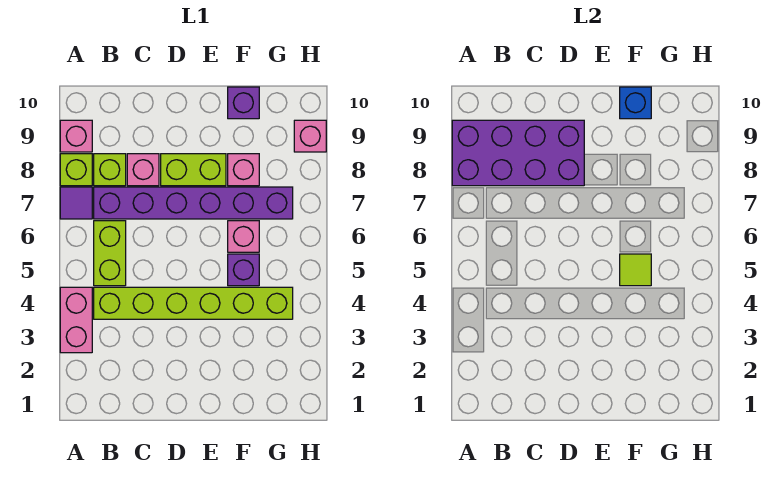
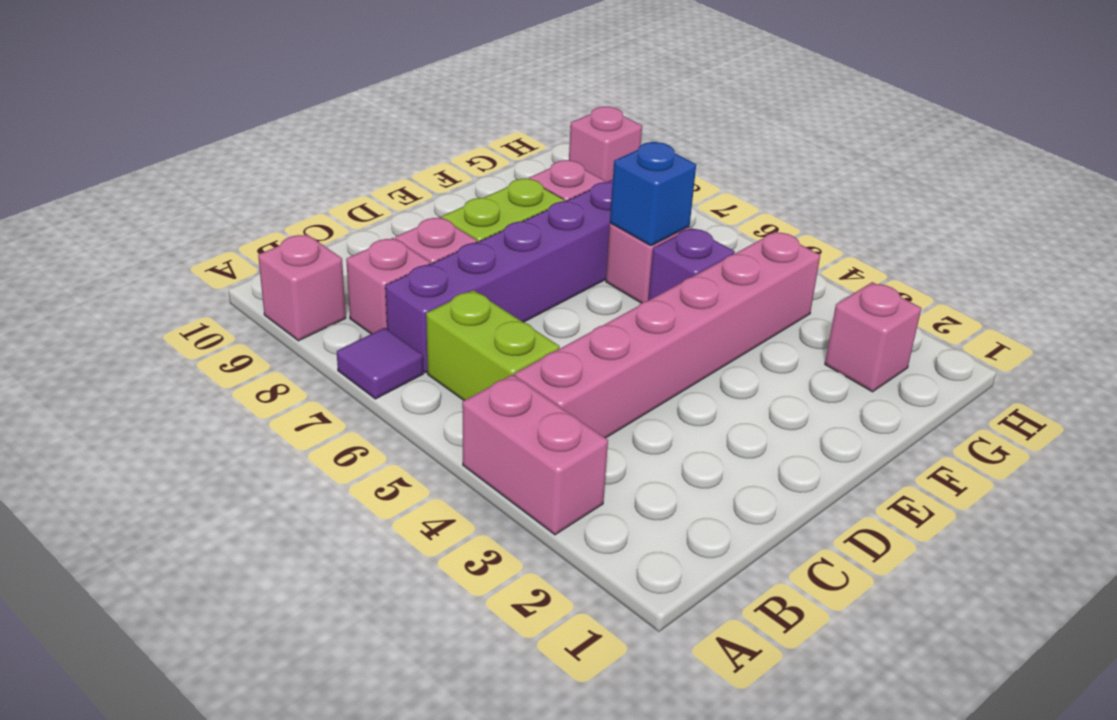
lime brick A8 level 1 -> none
purple brick A8:D9 level 2 -> none
lime brick B4:G4 level 1 -> pink brick B4:G4 level 1
lime brick B8 level 1 -> pink brick B8 level 1
lime tile F5 level 2 -> none
purple brick F10 level 1 -> none
blue brick F10 level 2 -> blue brick F6 level 2
none -> pink brick G2 level 1

